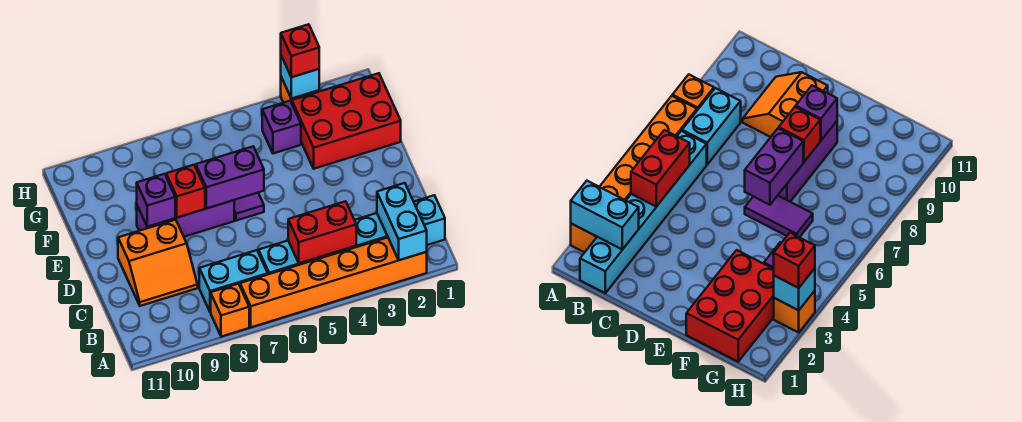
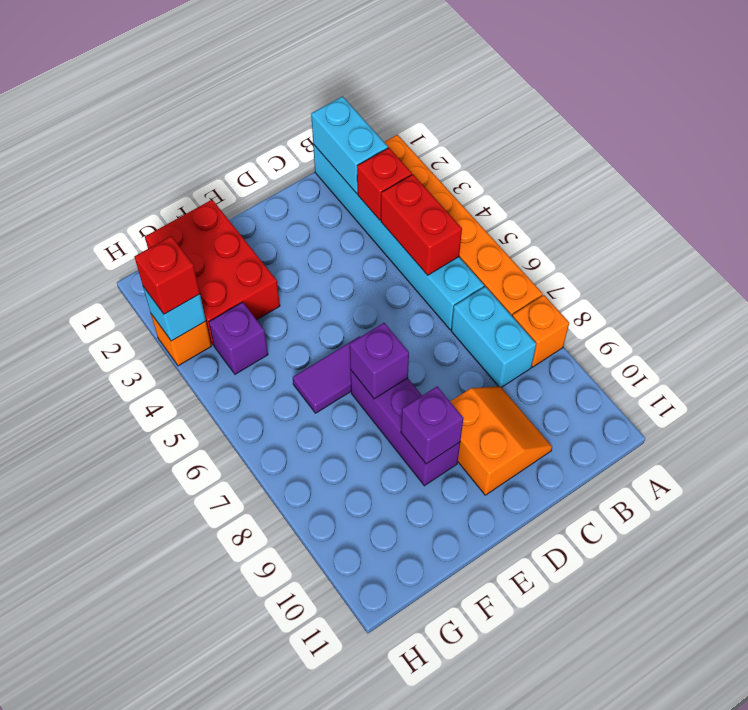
cyan brick A2:B2 level 2 -> cyan brick B1:B2 level 2
purple brick E6:E7 level 2 -> purple brick E7 level 2
red brick E8 level 2 -> red brick B3 level 2

